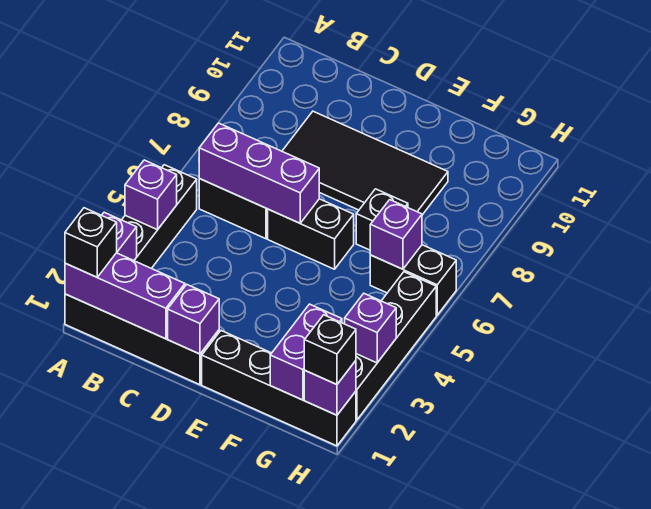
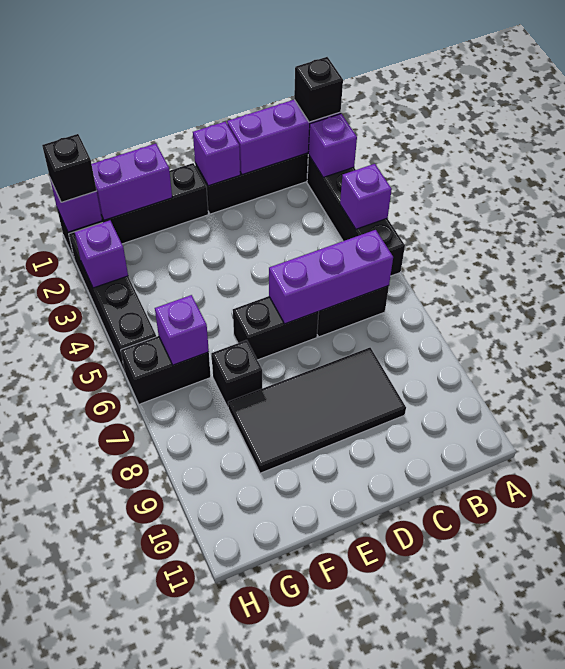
purple brick G1:G2 level 2 -> purple brick F1:G1 level 2

